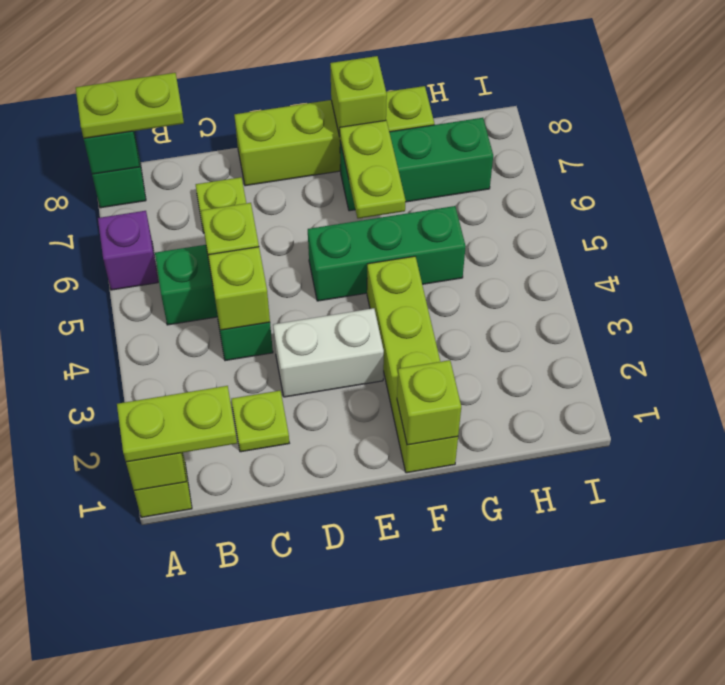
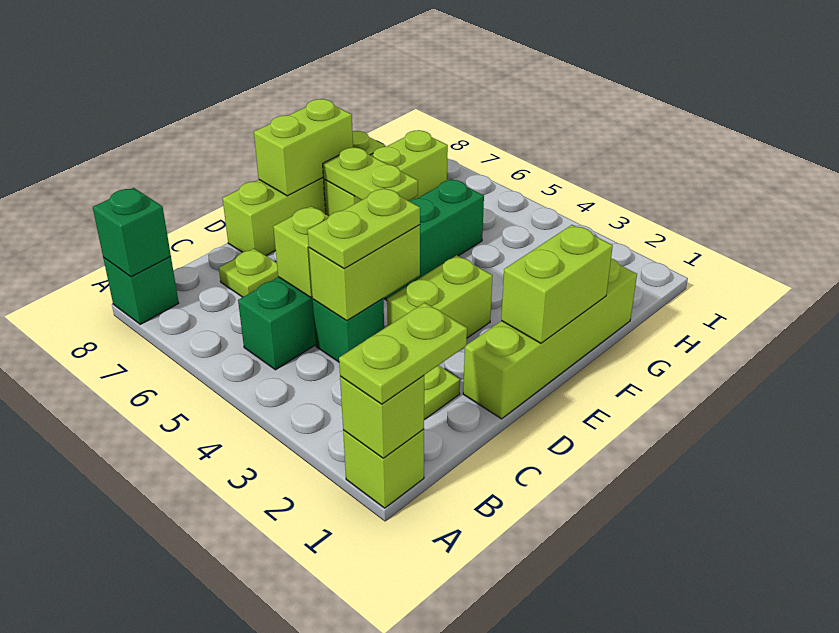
purple brick A6 level 1 -> none
lime plate A8:B8 level 3 -> lime plate C4:D4 level 3
lime brick C4 level 2 -> lime brick C4:D4 level 2
white brick D3:E3 level 1 -> lime brick D3:E3 level 1
lime brick F1:F4 level 1 -> lime brick D1:G1 level 1
lime brick F1 level 2 -> lime brick E1:F1 level 2
green brick F7:H7 level 1 -> lime brick F7:H7 level 1
lime brick F8 level 2 -> lime brick E8:F8 level 2

